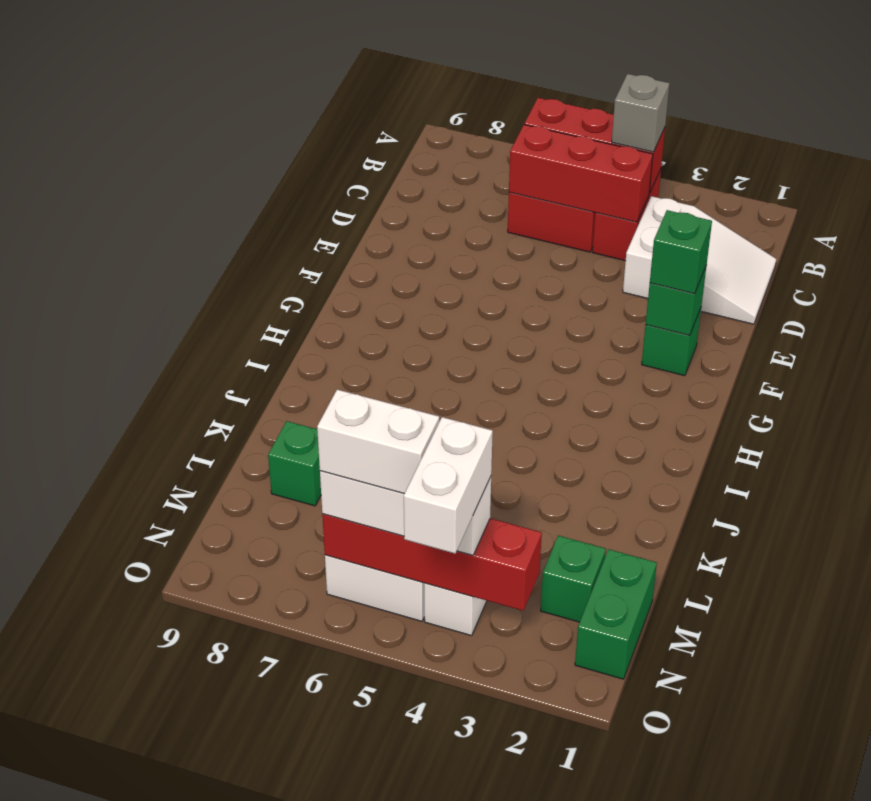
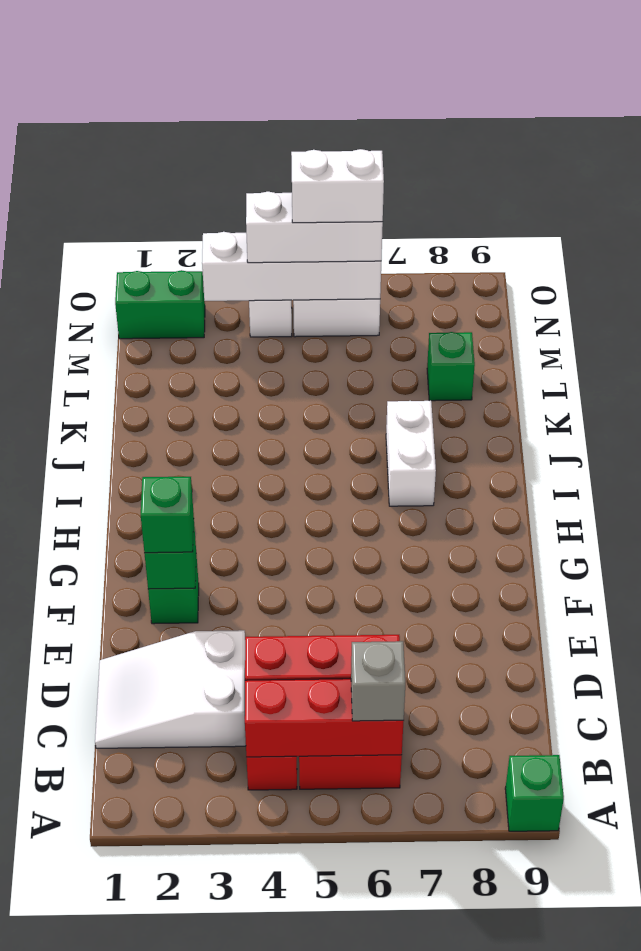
grey brick B4 level 3 -> grey brick B6 level 3
green brick M1:N1 level 1 -> green brick N1:N2 level 1
green brick M2 level 1 -> green brick A9 level 1
red brick N3:N6 level 2 -> white brick N3:N6 level 2
white brick N4:O4 level 4 -> white brick I7:J7 level 1

